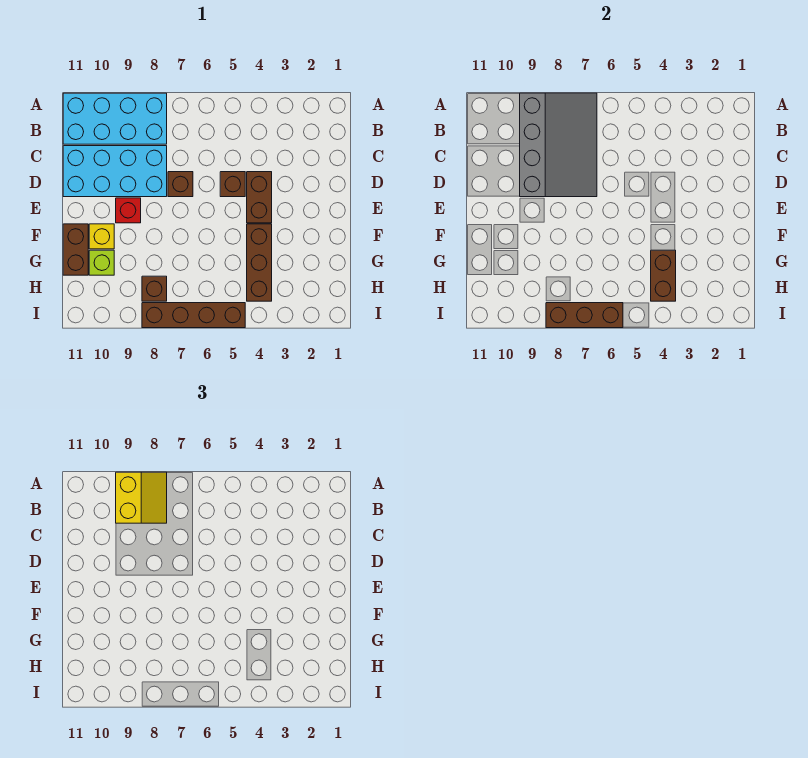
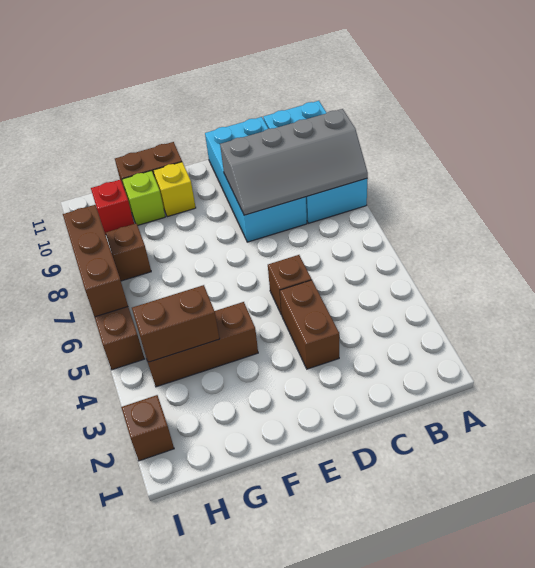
grey slope A7:D9 level 2 top 9 -> grey slope A8:D9 level 2 top 9
yellow slope A8:B9 level 3 top 9 -> none
brown brick D4:E4 level 1 -> brown brick D3:D4 level 1
brown brick D7 level 1 -> brown brick I2 level 1
red brick E9 level 1 -> red brick H10 level 1

